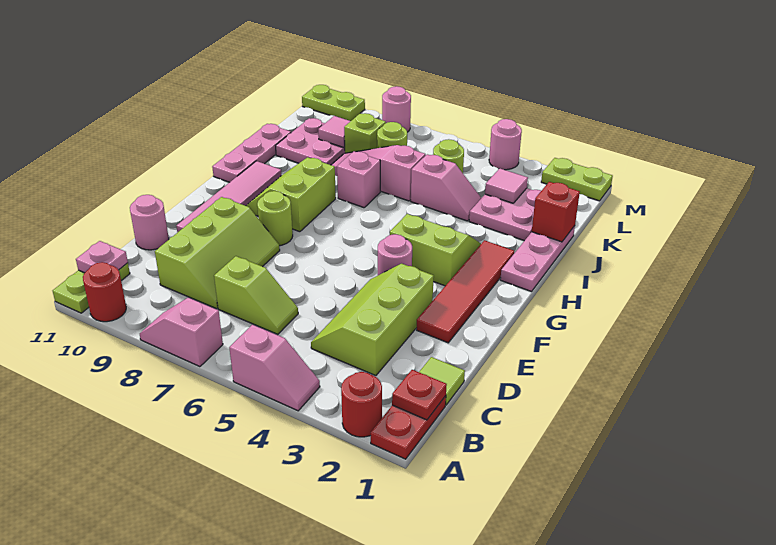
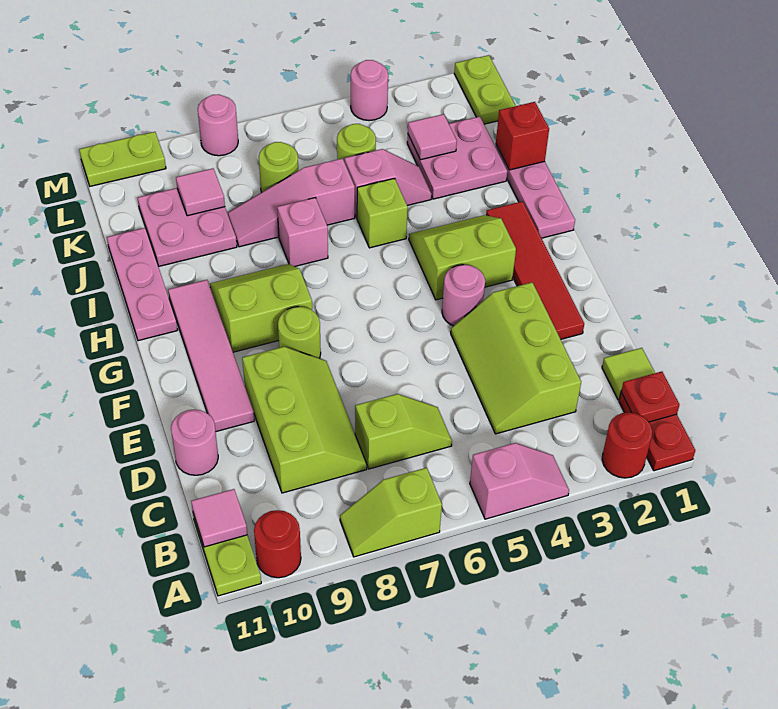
pink slope A7:A8 level 1 top 7 -> lime slope A7:A8 level 1 top 7
pink plate B11 level 2 -> pink tile B11 level 2
lime slope G8:H9 level 1 top 8 -> lime slope G8:H9 level 1 top G
lime brick K8 level 1 -> lime brick I5 level 1
lime plate M1:M2 level 1 -> lime plate L1:M1 level 1

